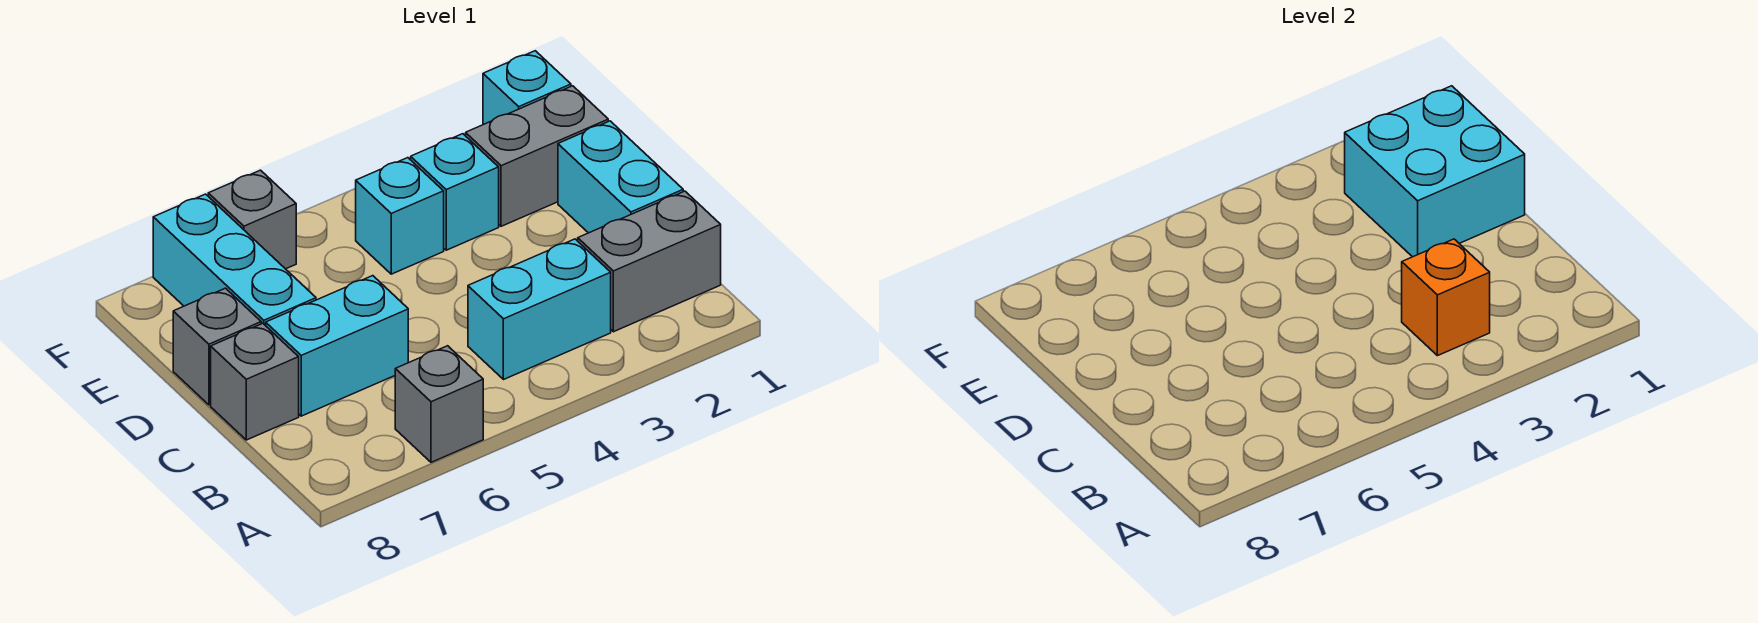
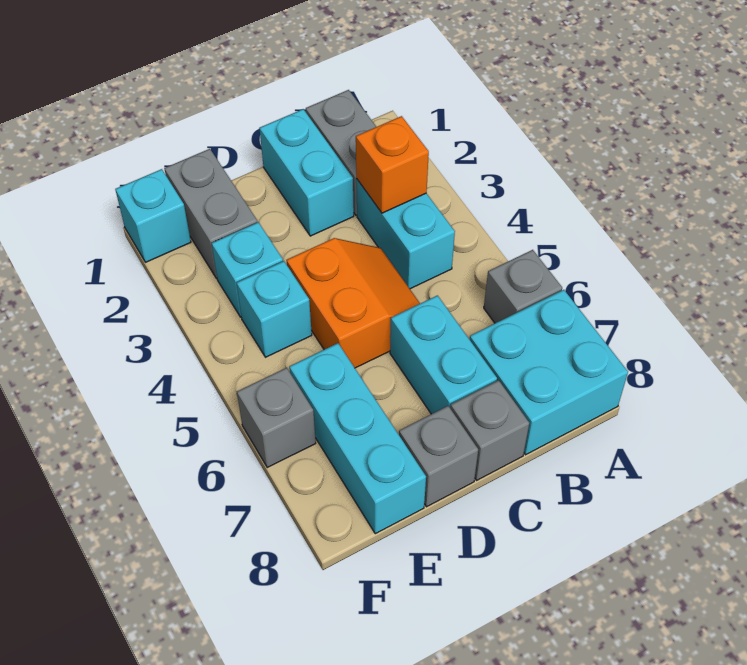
cyan brick C1:D1 level 1 -> cyan brick C1:C2 level 1
none -> orange slope C4:D5 level 1 top D
cyan brick D1:E2 level 2 -> cyan brick A7:B8 level 1
cyan brick D7:F7 level 1 -> cyan brick E6:E8 level 1

